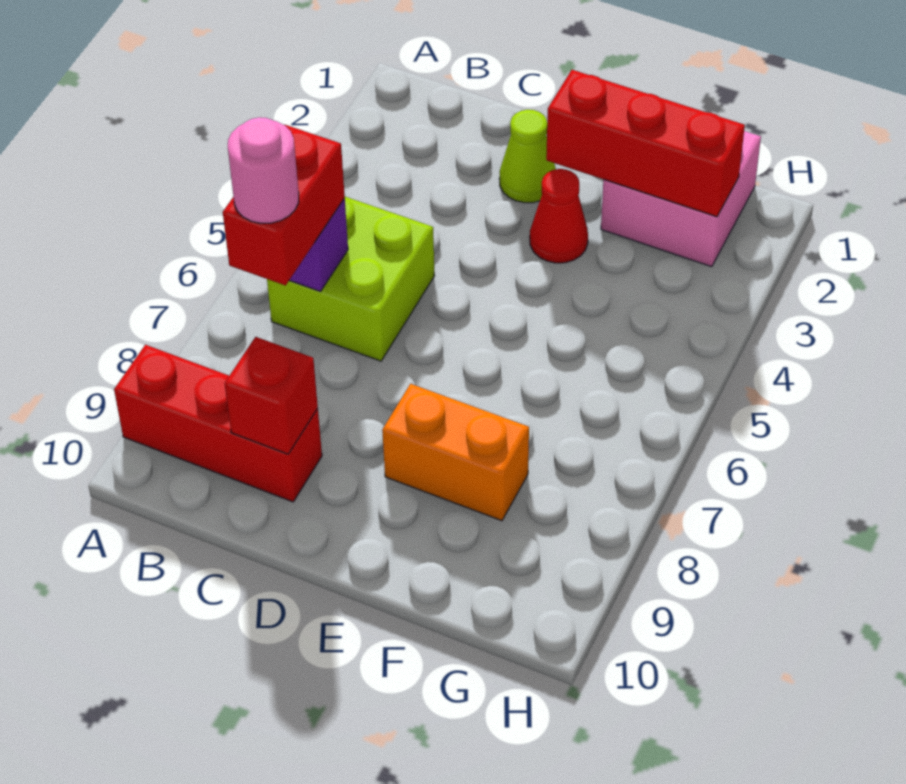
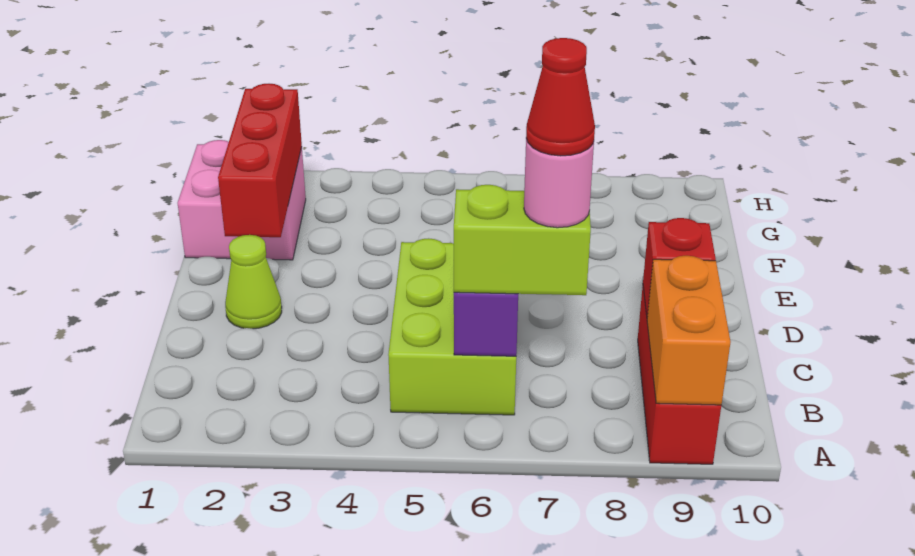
lime brick B5:C6 level 1 -> lime brick B5:D6 level 1
red brick B6:B7 level 3 -> lime brick B6:B7 level 3
red cone E3 level 1 -> red cone B7 level 5
orange brick E8:F8 level 1 -> orange brick A9:B9 level 2

